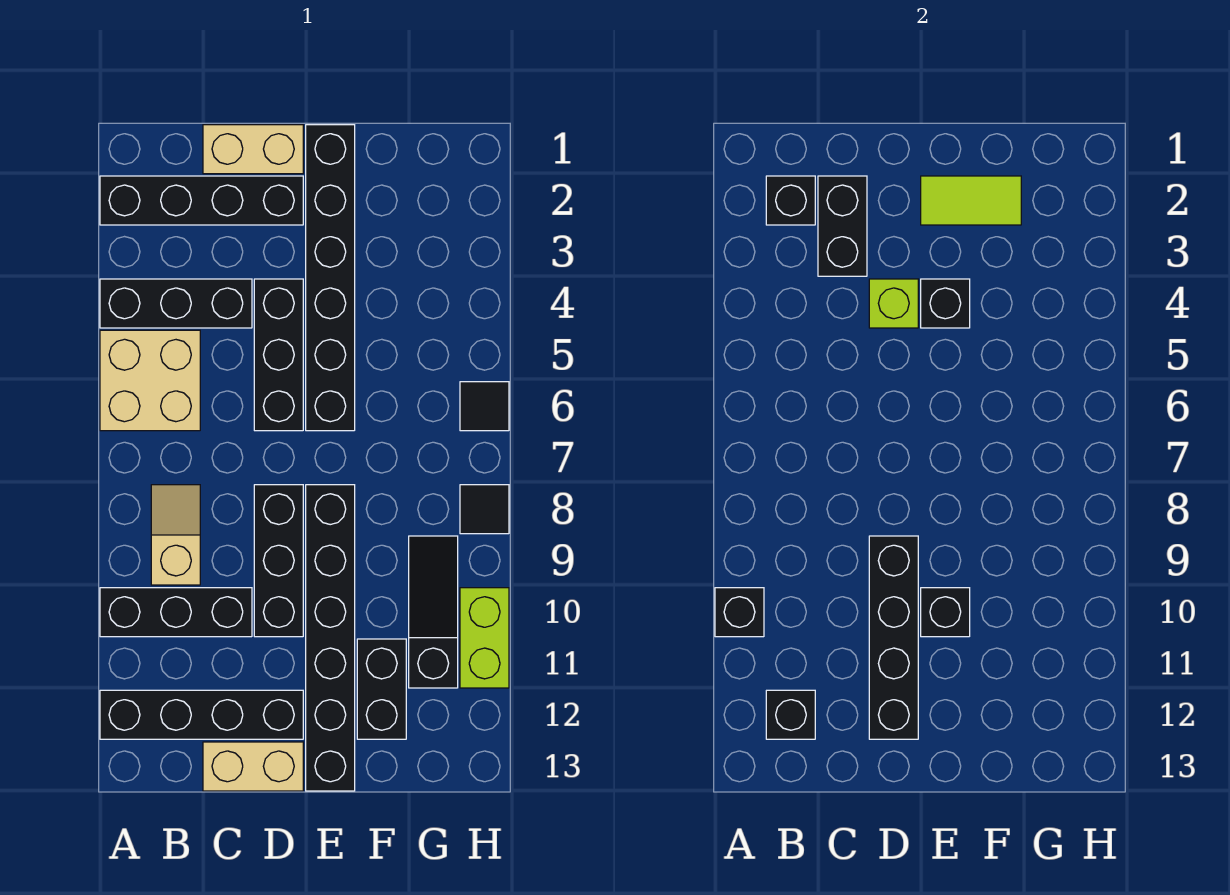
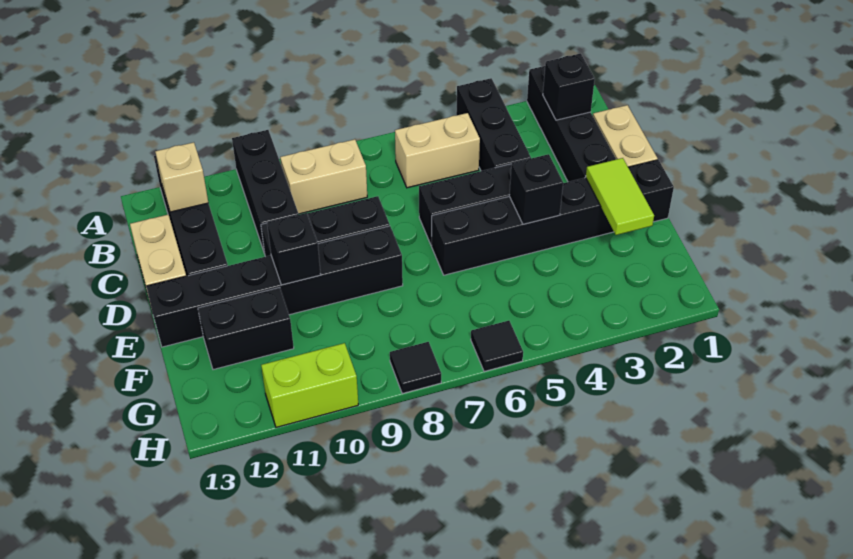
tan brick A5:B6 level 1 -> tan brick B5:B6 level 1
black brick A10 level 2 -> none
tan slope B8:B9 level 1 top 9 -> tan brick B8:B9 level 1
black brick B12 level 2 -> tan brick B12 level 2
black brick C2:C3 level 2 -> none
lime brick D4 level 2 -> none
black brick D9:D12 level 2 -> none
black slope G9:G11 level 1 top 11 -> none

